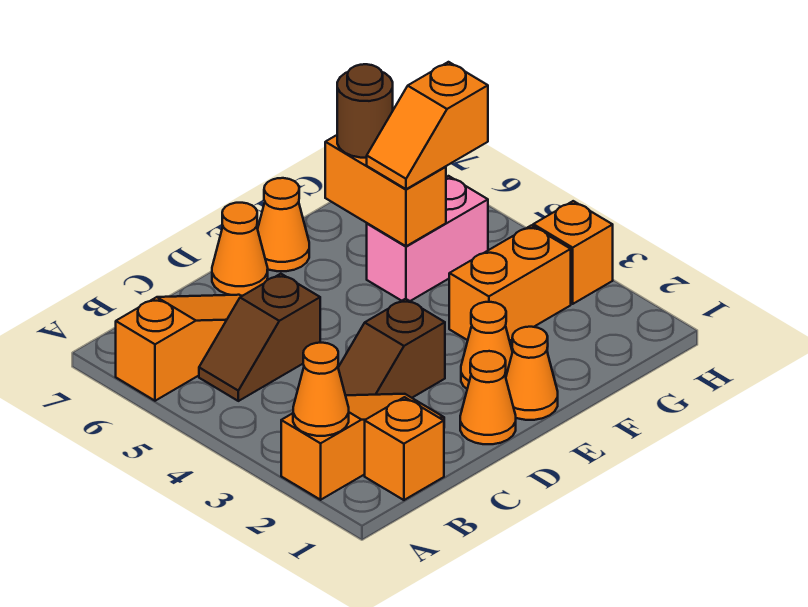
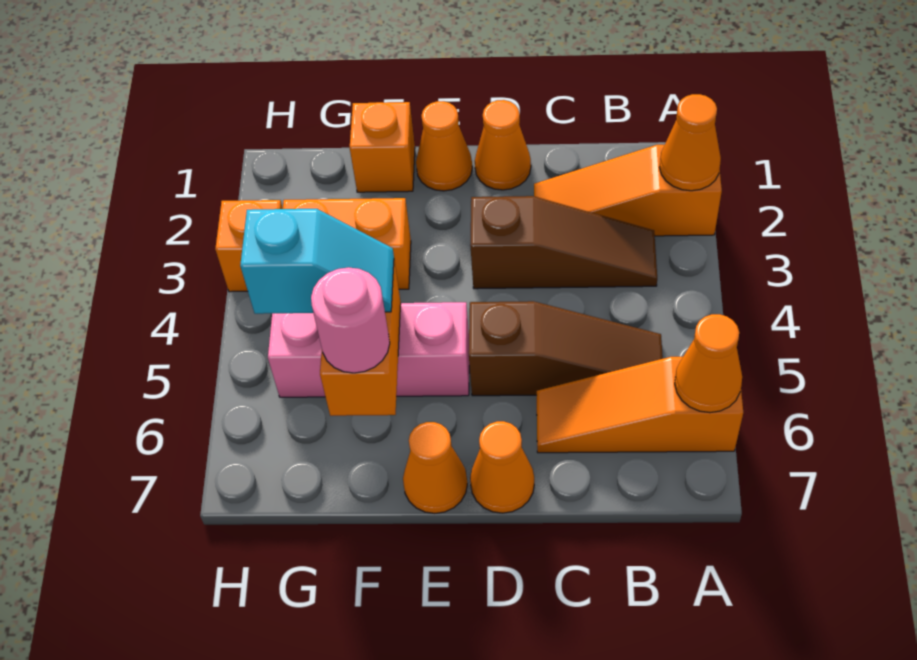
orange brick B1 level 1 -> orange brick F1 level 1
brown slope B5:C5 level 1 top C -> brown slope B5:D5 level 1 top D
brown slope C3:D3 level 1 top D -> brown slope B3:D3 level 1 top D
orange cone E2 level 1 -> orange cone A6 level 2
pink brick F5:G5 level 1 -> pink brick E5:G5 level 1
orange slope F5:G5 level 3 top G -> cyan slope F5:G5 level 3 top G
brown round brick F6 level 3 -> pink round brick F6 level 3

